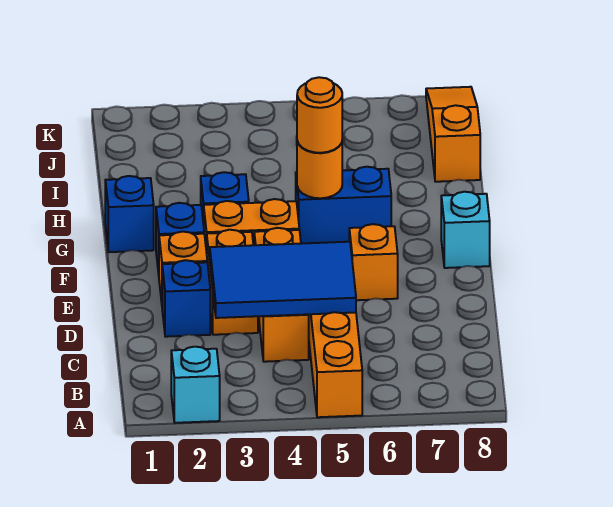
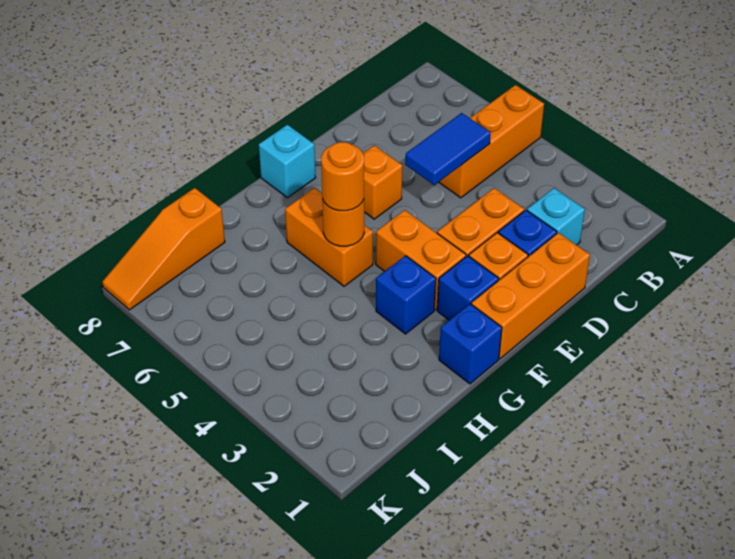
cyan brick A2 level 1 -> cyan brick C2 level 1
blue tile C3:D5 level 2 -> blue tile C5:D5 level 2
orange brick C4:E4 level 1 -> orange brick D1:F1 level 1
blue brick G5:G6 level 1 -> orange brick G5:G6 level 1

